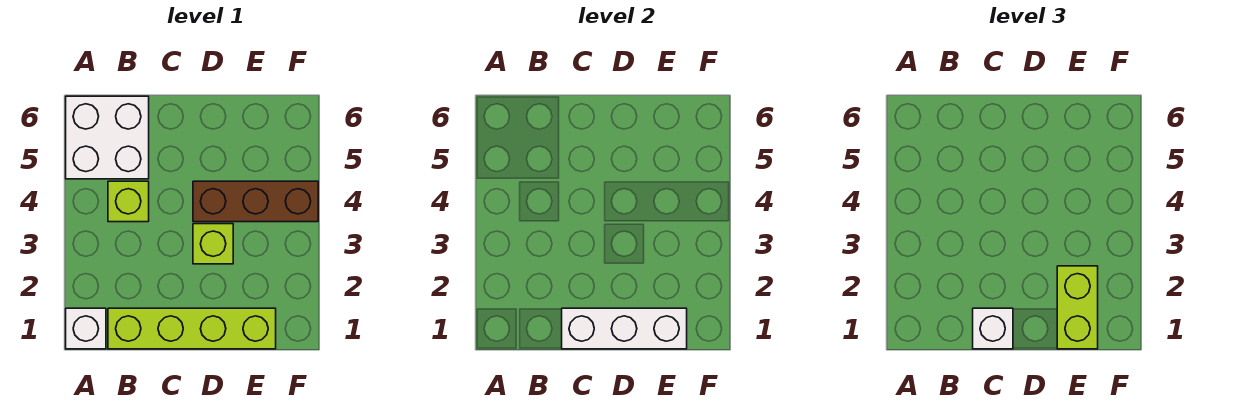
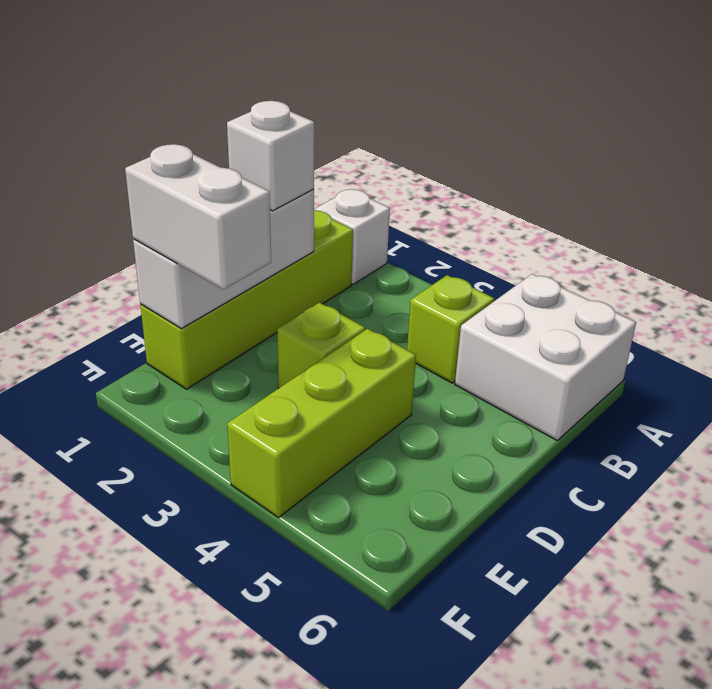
brown brick D4:F4 level 1 -> lime brick D4:F4 level 1
lime brick E1:E2 level 3 -> white brick E1:E2 level 3

